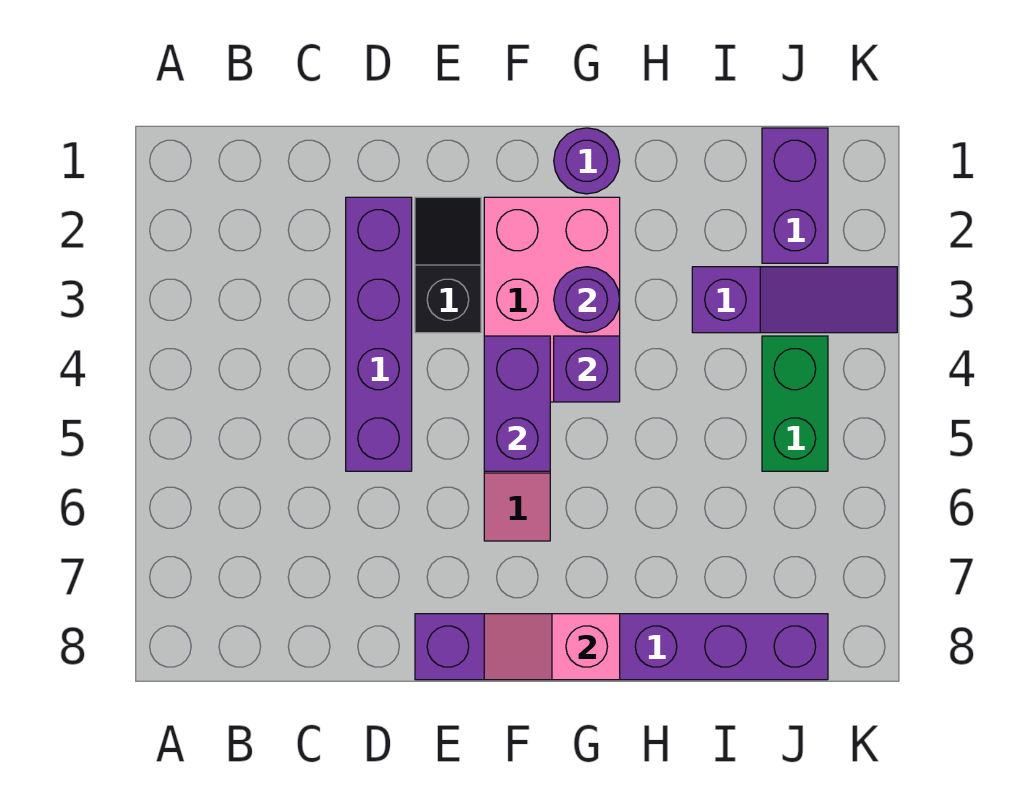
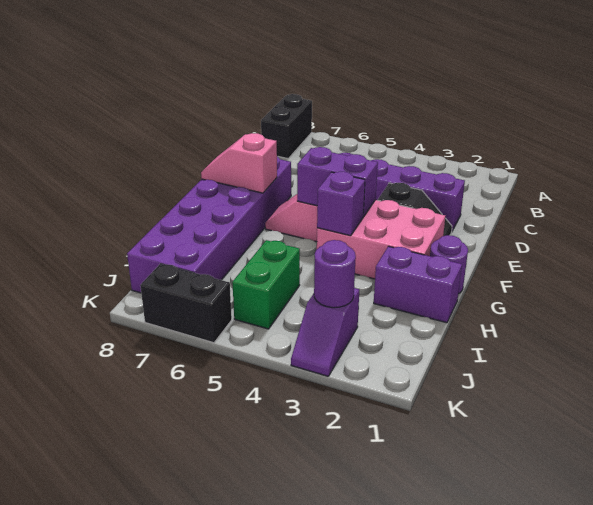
none -> black brick A8:B8 level 1
purple brick E8:J8 level 1 -> purple brick E7:J8 level 1
pink slope F8:G8 level 2 top G -> pink slope F7:F8 level 2 top 7
purple round brick G3 level 2 -> purple round brick J3 level 2
purple slope I3:K3 level 1 top I -> purple slope J3:K3 level 1 top J
purple brick J1:J2 level 1 -> purple brick H1:H2 level 1
green brick J4:J5 level 1 -> green brick I5:J5 level 1
none -> black brick K6:K7 level 1

